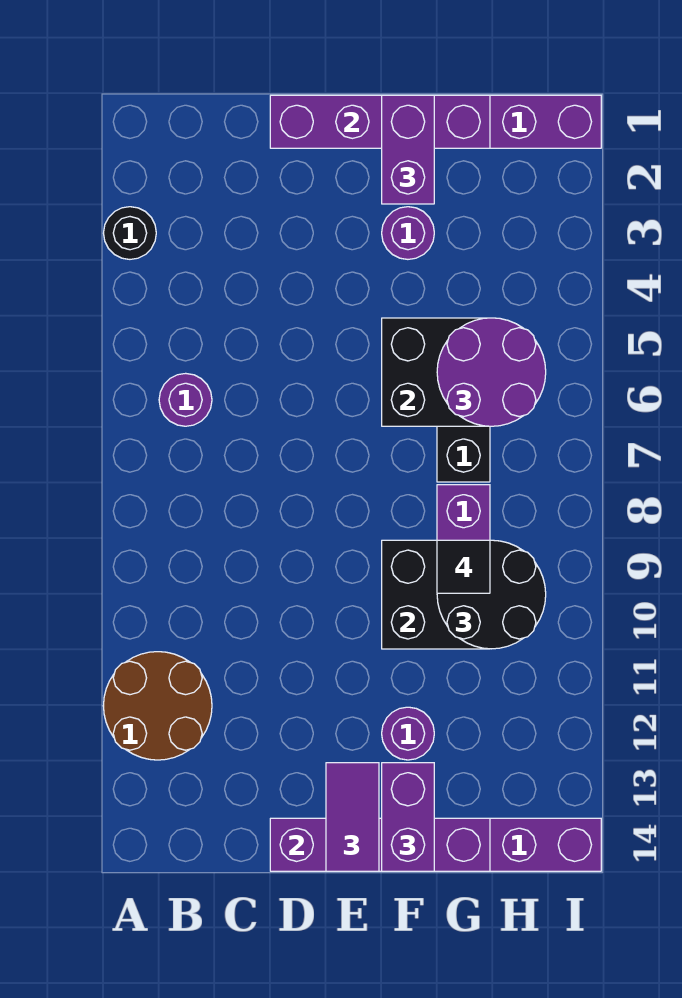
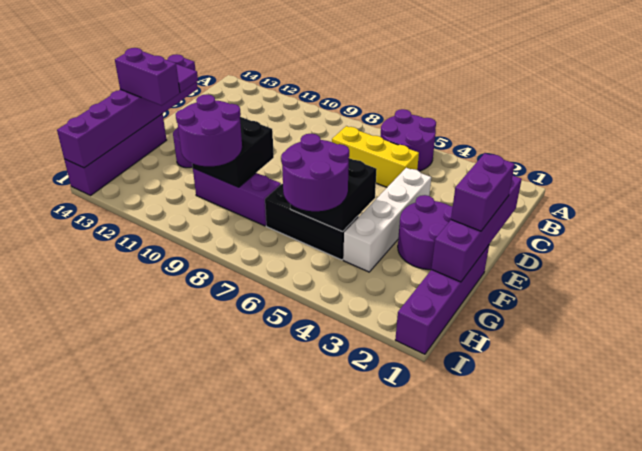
black round brick A3 level 1 -> none
brown round brick A11:B12 level 1 -> none
purple round brick B6 level 1 -> purple round brick A5:B6 level 1
none -> yellow brick C5:C7 level 1
none -> white brick D4:G4 level 1
purple brick D14:G14 level 2 -> purple brick D14:I14 level 2
purple brick F1:F2 level 3 -> purple brick E1:F1 level 3
purple round brick F3 level 1 -> purple round brick E2:F3 level 1
black round brick G9:H10 level 3 -> purple round brick G9:H10 level 3
black tile G9 level 4 -> none

